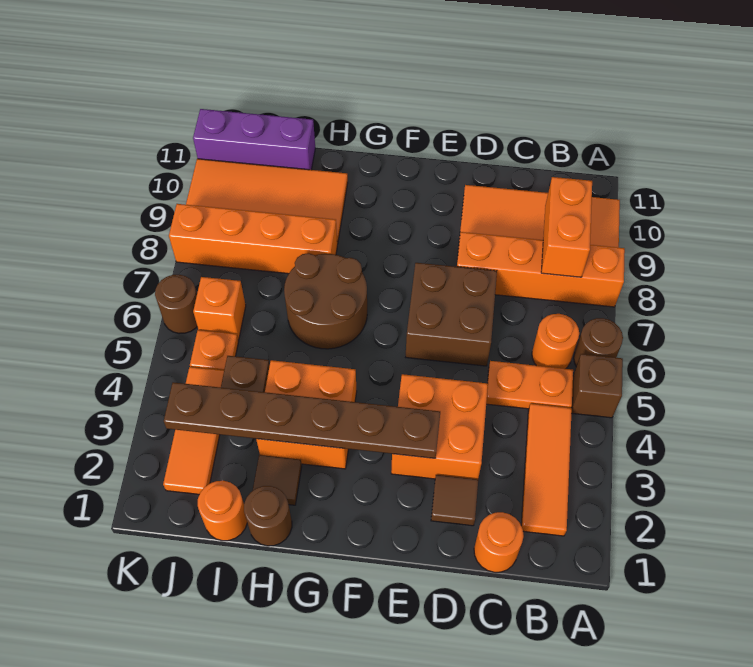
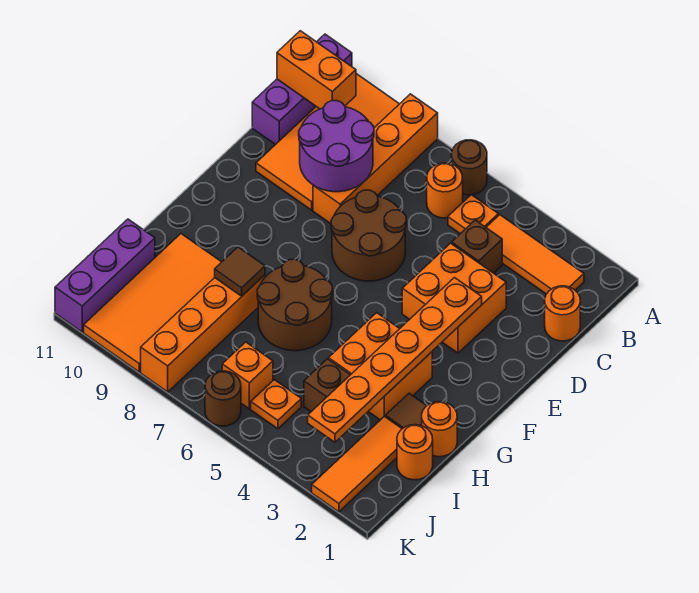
brown brick A5 level 1 -> brown brick C4 level 1
none -> purple brick A11:C11 level 1
orange plate B5:C5 level 1 -> orange plate B5 level 1
orange brick B8:B9 level 2 -> orange brick B10:B11 level 2
none -> purple round brick C8:D9 level 2
brown tile D2 level 1 -> brown tile H8 level 2
brown brick D6:E7 level 1 -> brown round brick D6:E7 level 1
brown plate E3:J3 level 2 -> orange plate E3:J3 level 2
brown round brick H1 level 1 -> orange round brick H1 level 1
orange tile J2:J4 level 1 -> orange tile I2:K2 level 1

